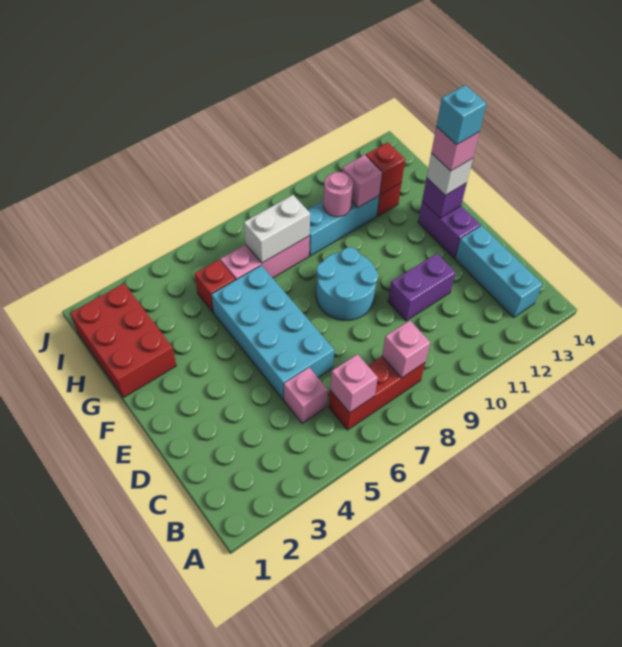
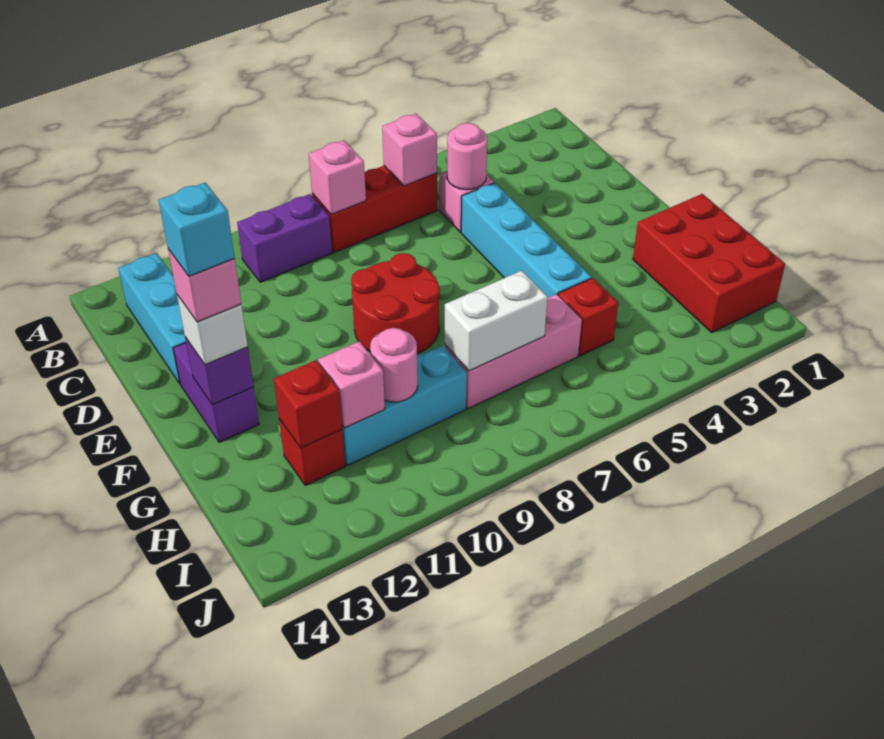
none -> pink round brick C5 level 2
cyan brick D5:G6 level 1 -> cyan brick D5:G5 level 1
purple brick D10:D11 level 1 -> purple brick B9:B10 level 1
cyan round brick E8:F9 level 1 -> red round brick E8:F9 level 1

